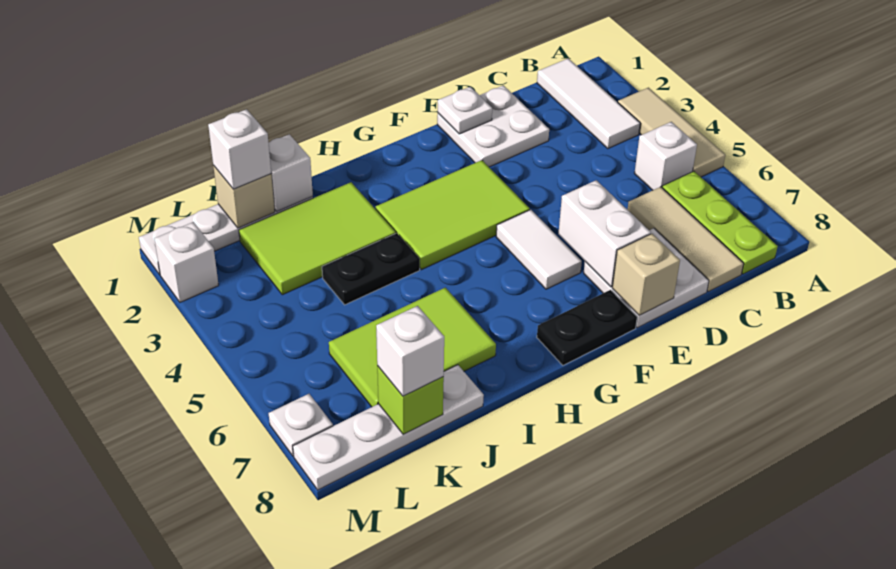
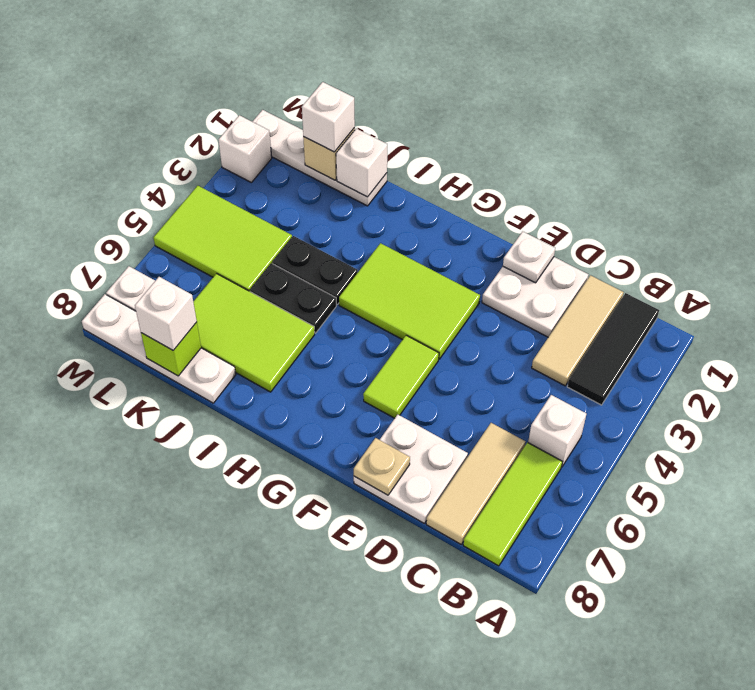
tan tile A3:A5 level 1 -> tan tile C1:C3 level 1
white tile B1:B3 level 1 -> black tile B1:B3 level 1
lime plate B6:B8 level 1 -> lime tile B6:B8 level 1
white brick E6:E7 level 2 -> none
tan brick E8 level 2 -> tan plate E8 level 2
white tile F5:F6 level 1 -> lime tile F5:F6 level 1
black plate F8:G8 level 1 -> black plate I5:J5 level 1
lime tile I2:K3 level 1 -> lime tile K4:M5 level 1

